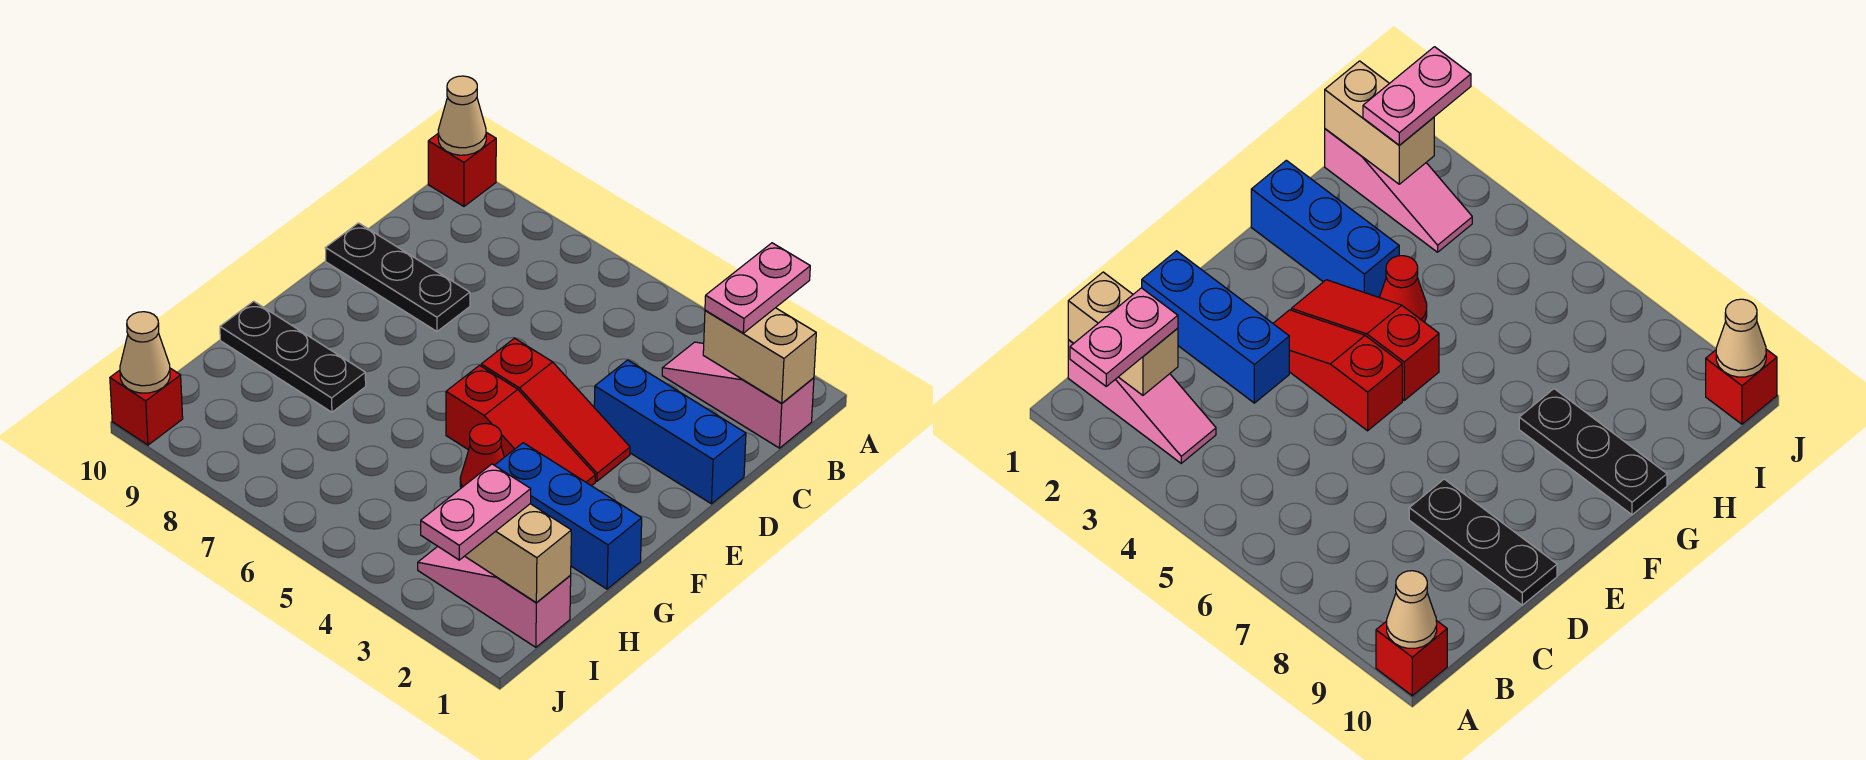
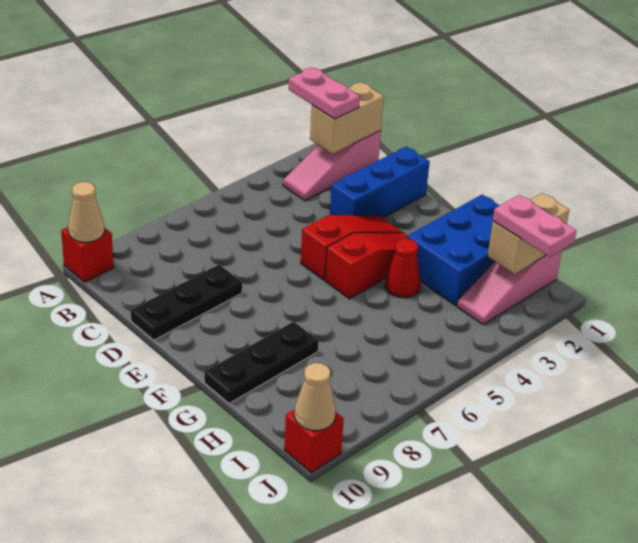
blue brick G1:G3 level 1 -> blue brick G1:H3 level 1

